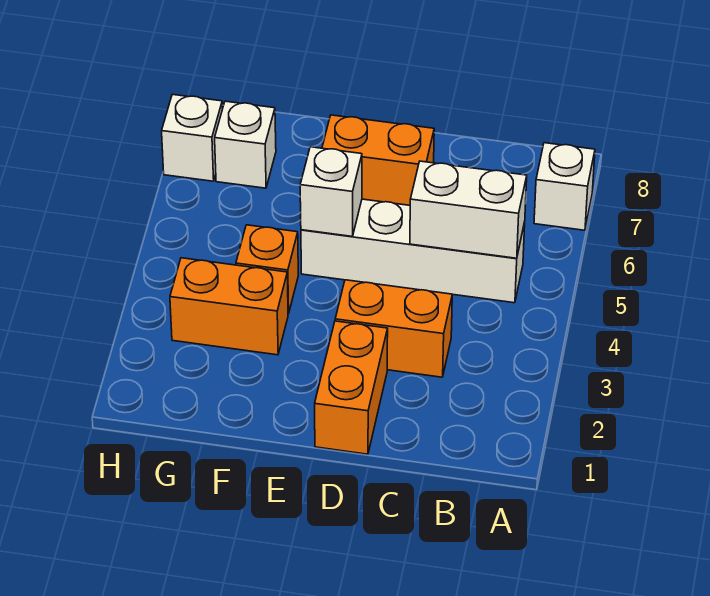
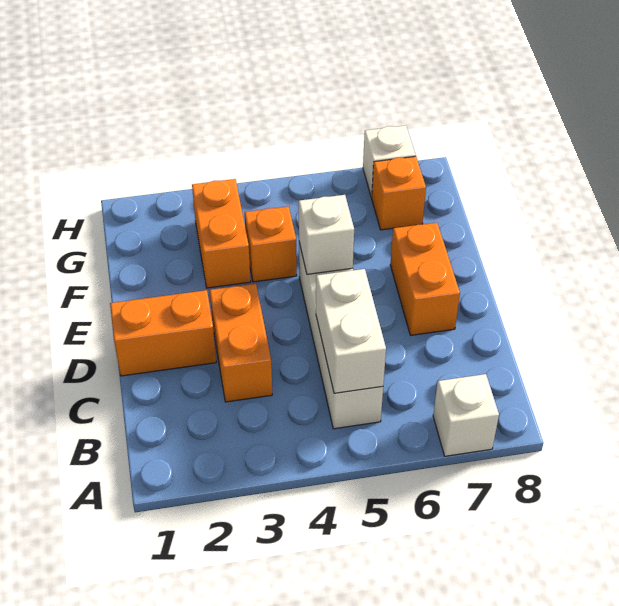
white brick G7 level 1 -> orange brick G7 level 1

